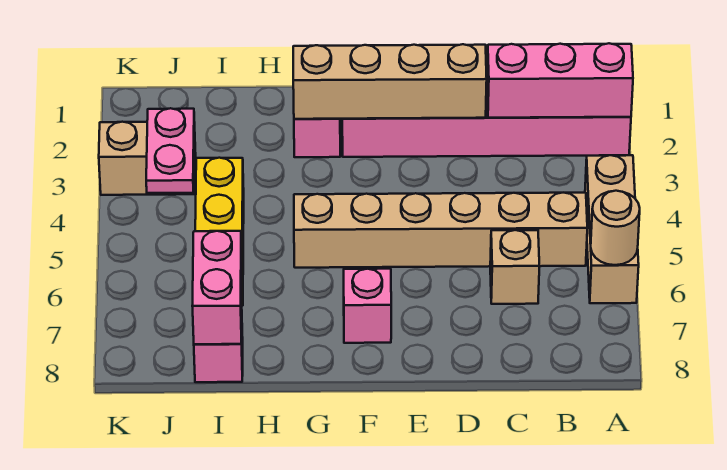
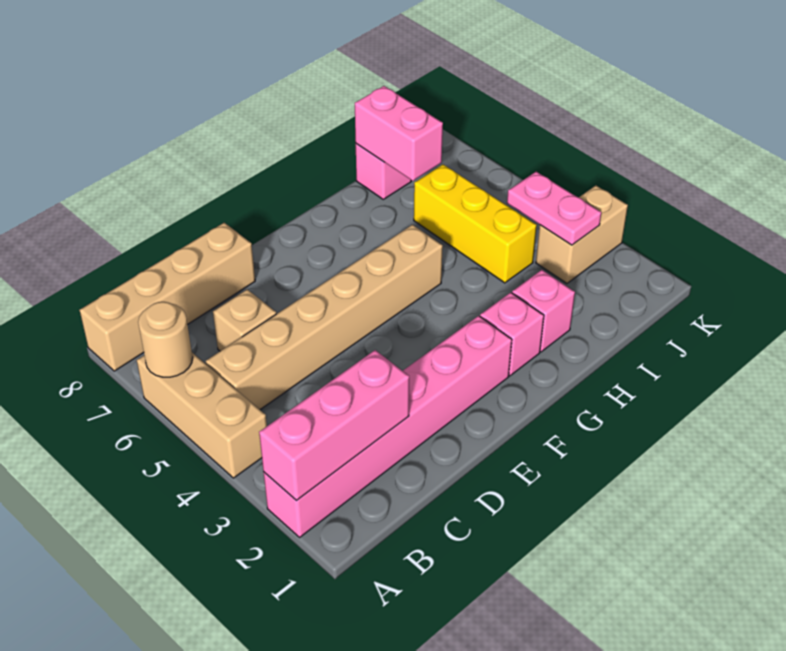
tan brick D2:G2 level 2 -> tan brick A8:D8 level 1
pink brick F7 level 1 -> pink brick H2 level 1

